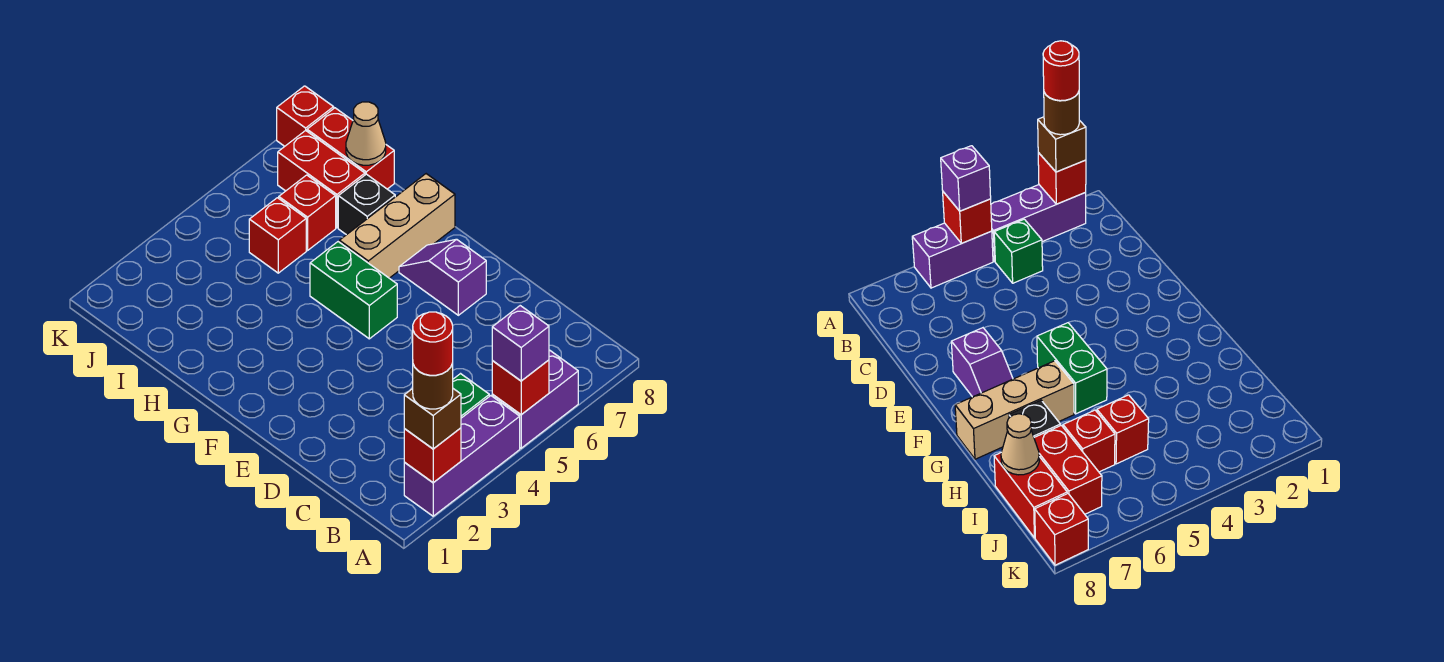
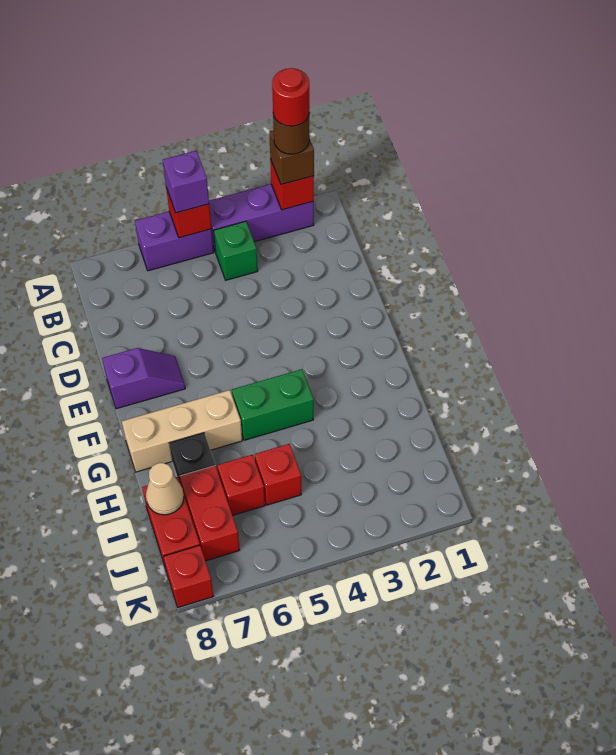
purple slope E7:F7 level 1 top E -> purple slope E7:E8 level 1 top 8
green brick F5:G5 level 1 -> green brick G4:G5 level 1

